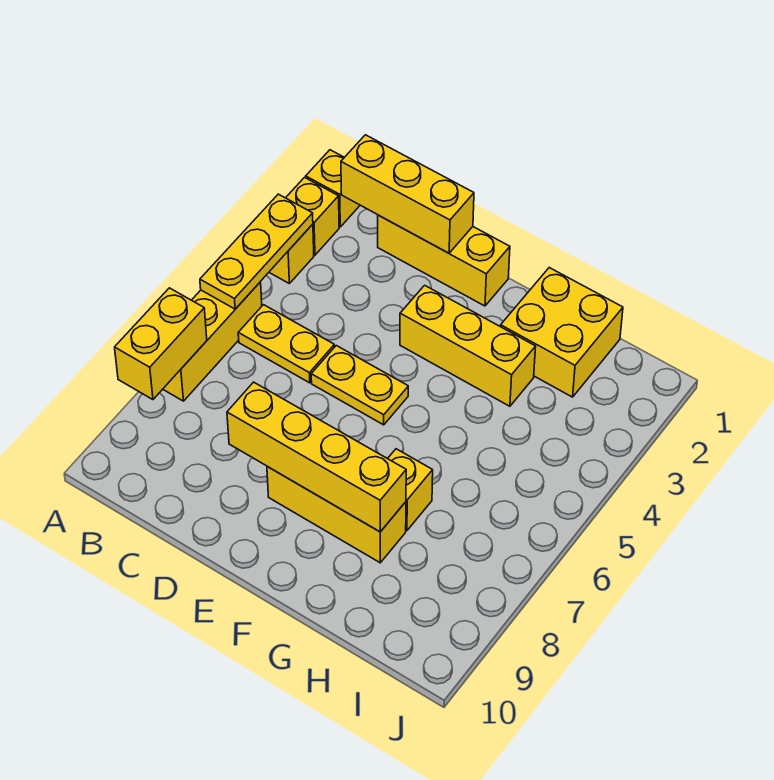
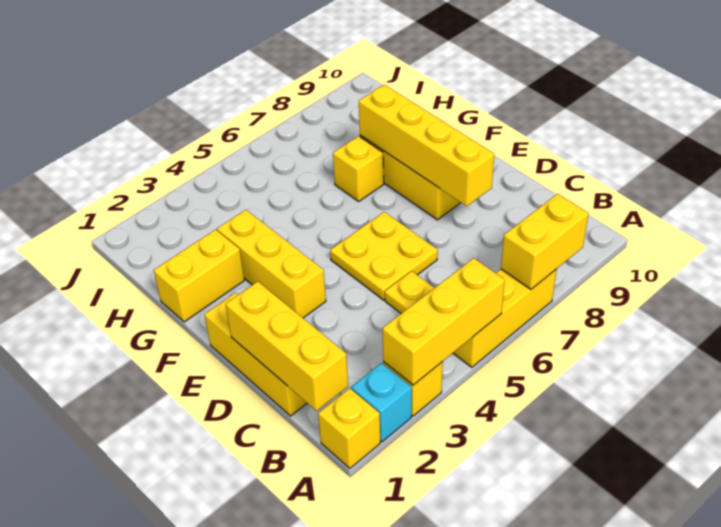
yellow brick A2 level 1 -> cyan brick A2 level 1
yellow plate A3:A5 level 2 -> yellow brick A3:A5 level 2
yellow plate D5:E5 level 1 -> yellow plate D5:E6 level 1
yellow brick G1:H2 level 1 -> yellow brick G1:G2 level 1

